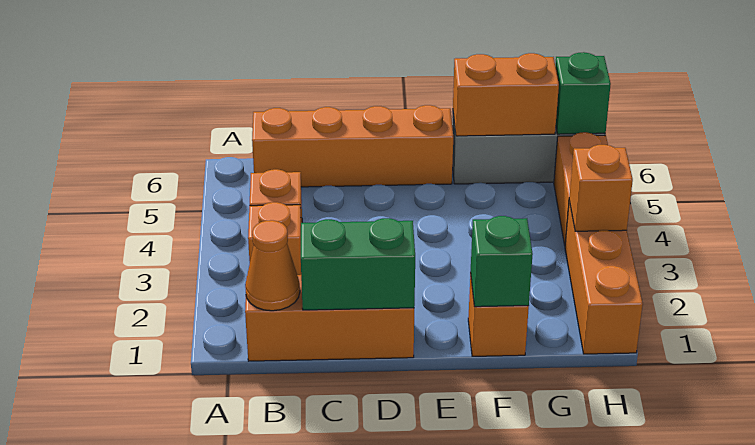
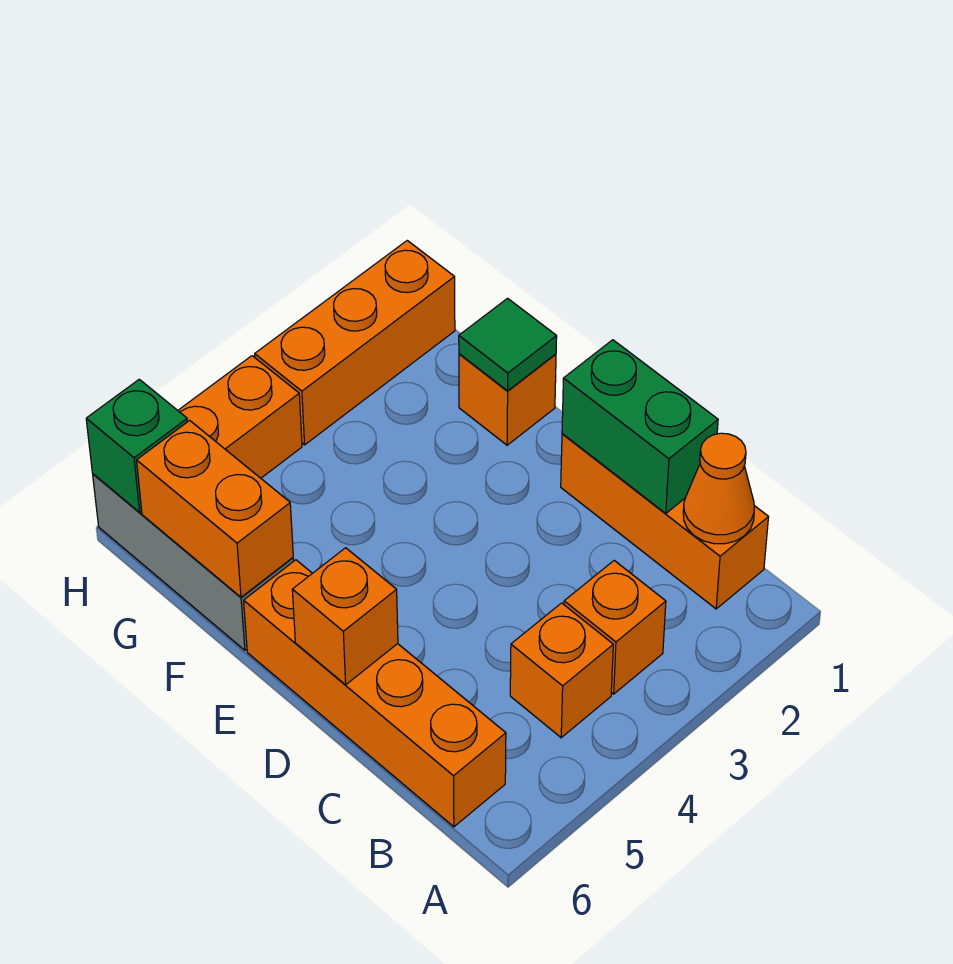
green brick F1 level 2 -> green tile F1 level 2
orange brick H3 level 2 -> orange brick D6 level 2

